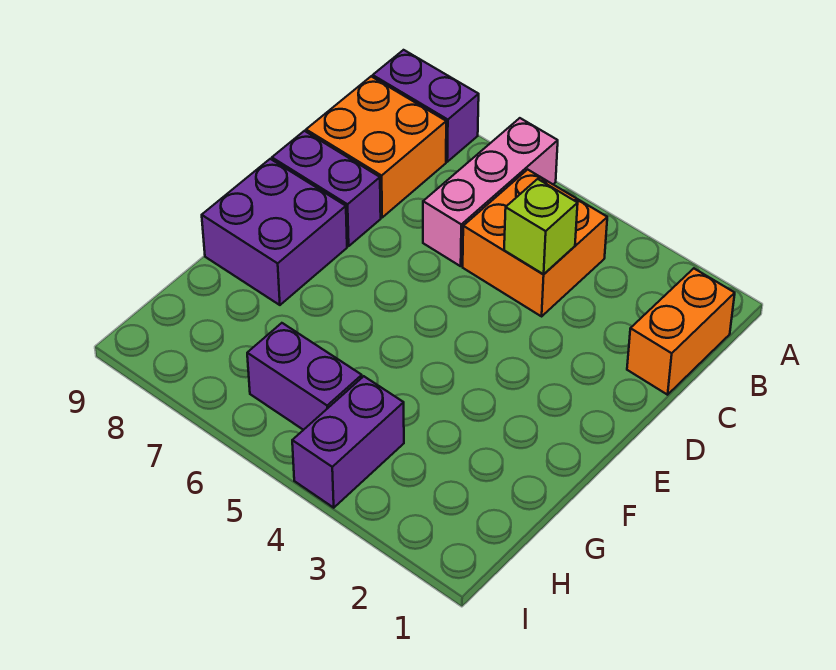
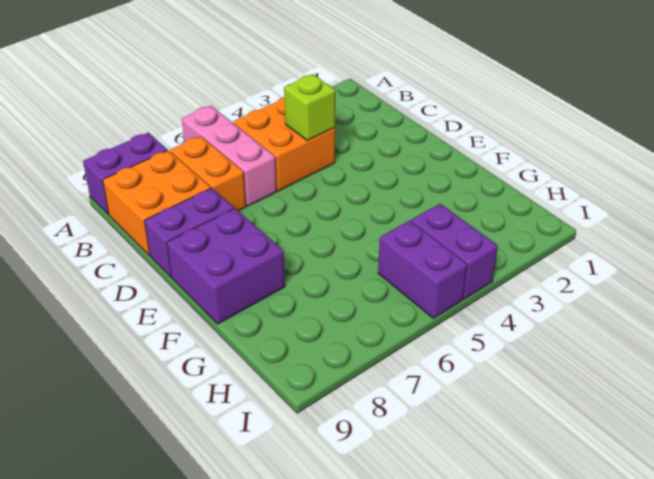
orange brick B1:C1 level 1 -> orange brick B7:C7 level 1
purple brick H5:H6 level 1 -> purple brick H5:I5 level 1

